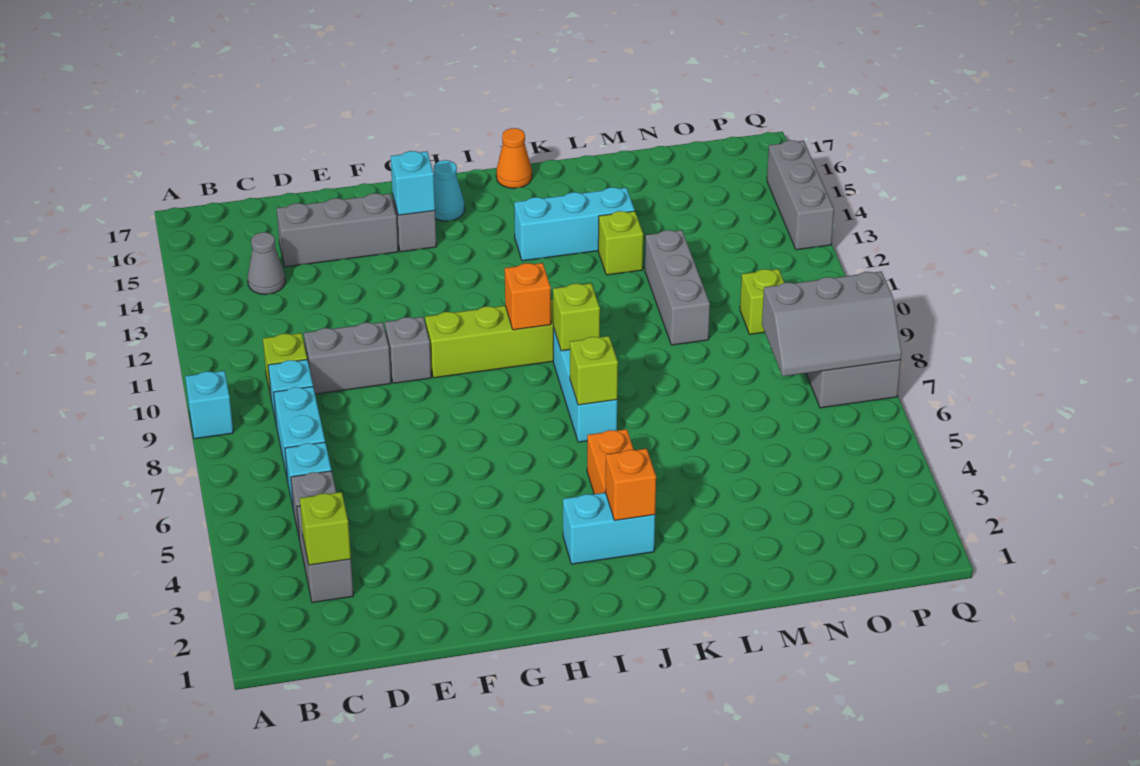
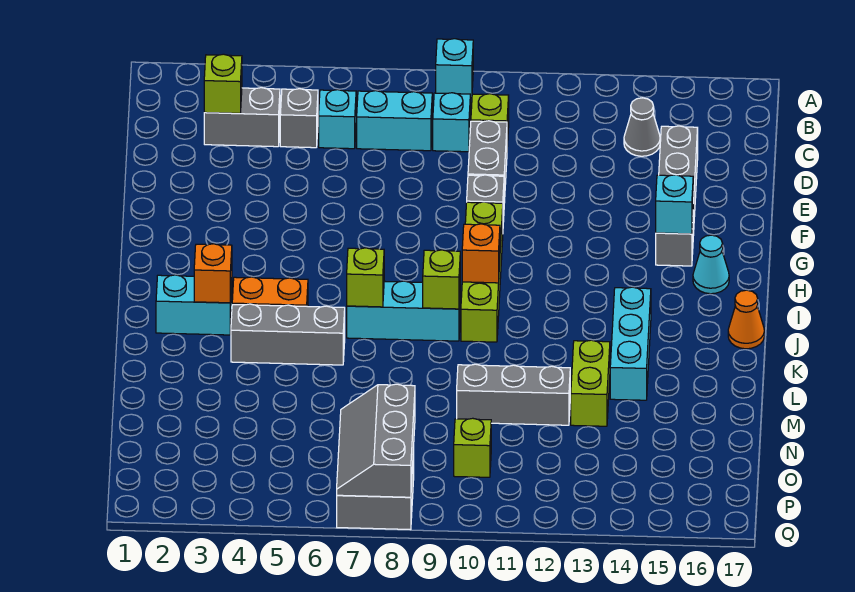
cyan brick I3:J3 level 1 -> cyan brick J2:J3 level 1
lime brick L13 level 1 -> lime brick L13:M13 level 1
grey brick Q13:Q15 level 1 -> grey brick K4:K6 level 1

